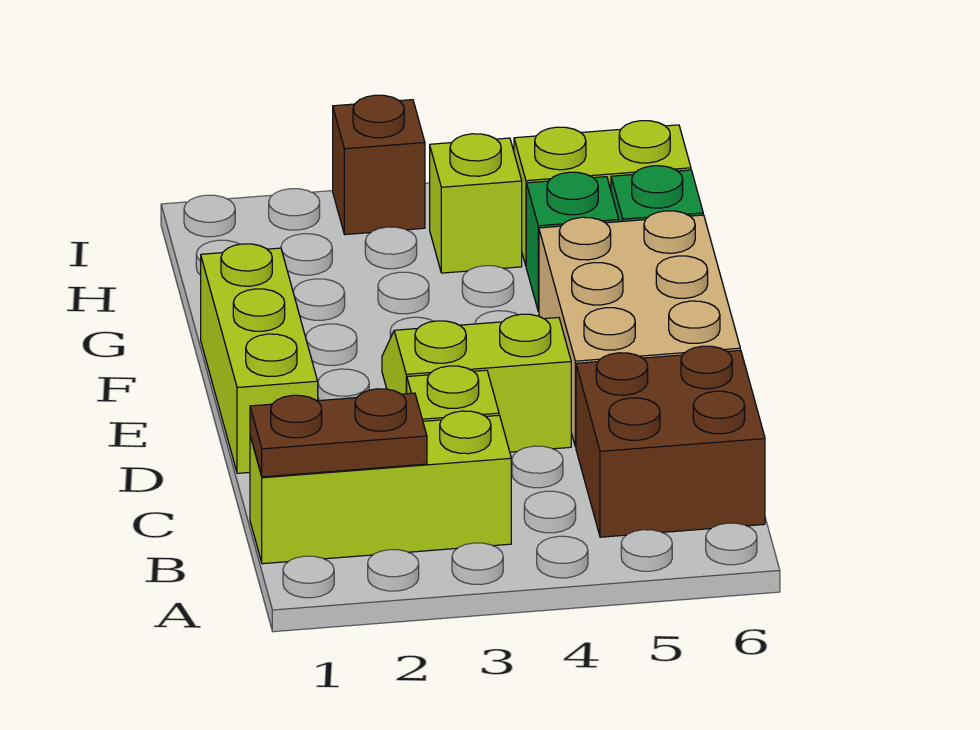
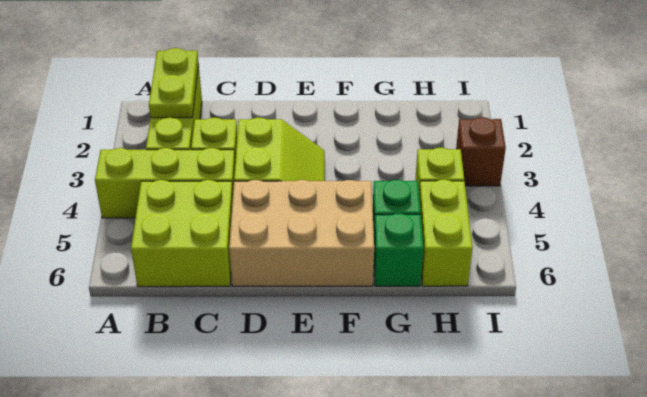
brown plate B1:B2 level 2 -> lime plate B1:B2 level 2
brown brick B5:C6 level 1 -> lime brick B5:C6 level 1
lime brick D1:F1 level 1 -> lime brick A4:C4 level 1

